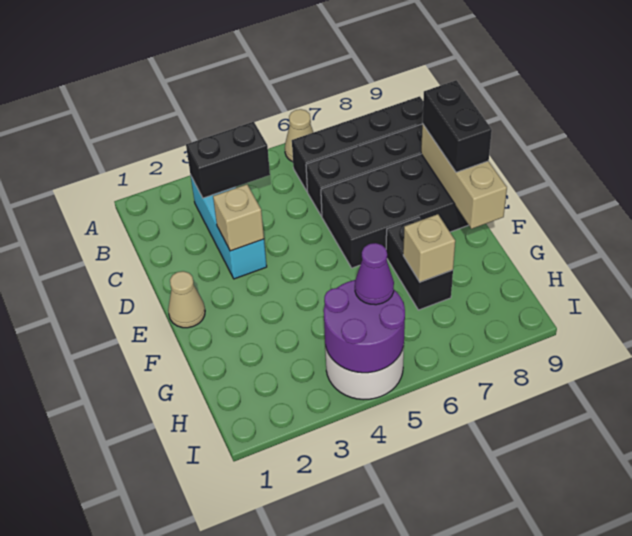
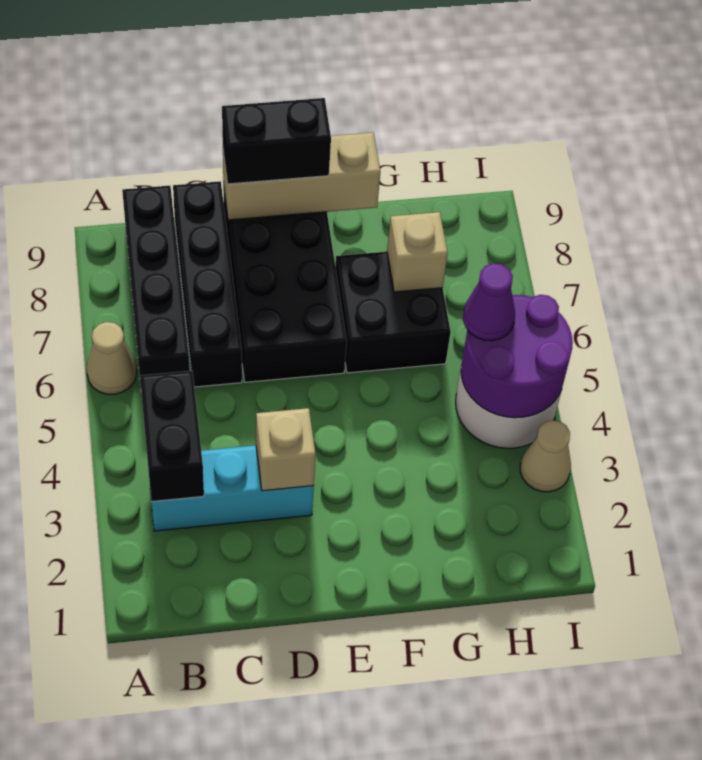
tan cone E1 level 1 -> tan cone I3 level 1
black brick F7:G7 level 1 -> black brick F6:G7 level 1

